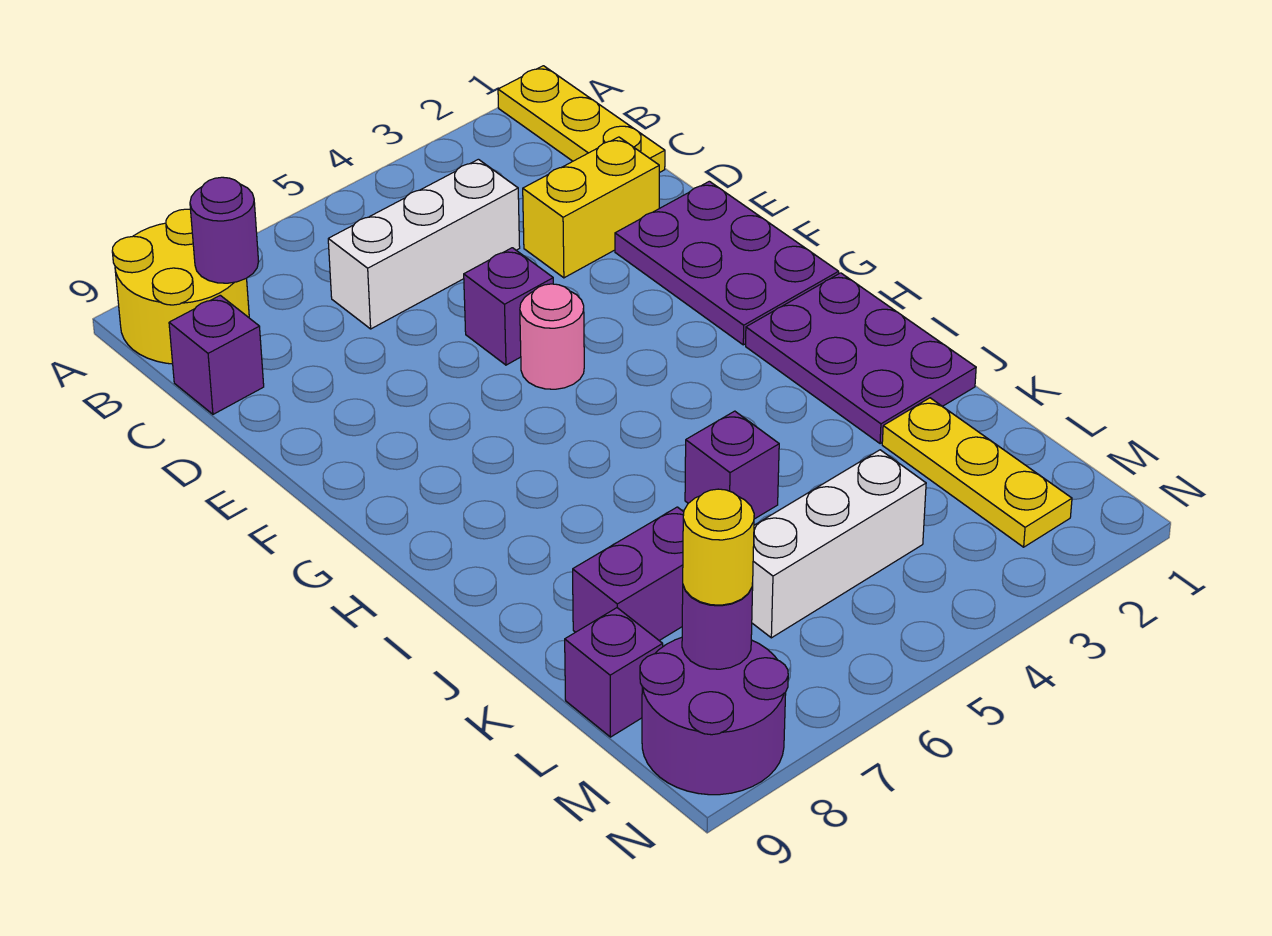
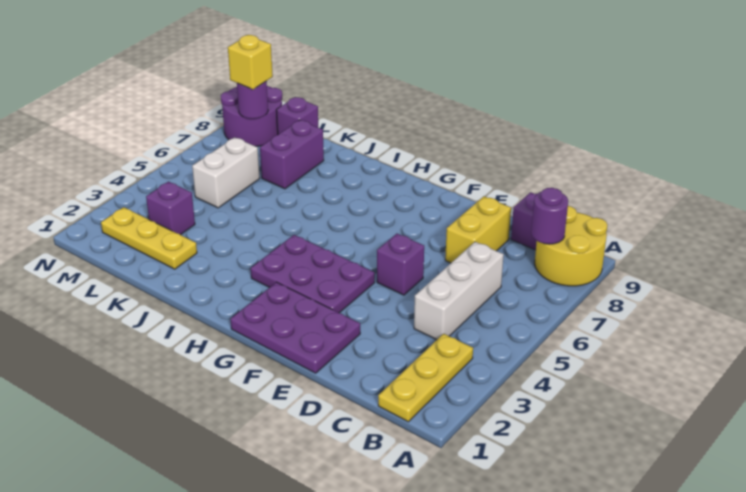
yellow plate A1:C1 level 1 -> yellow plate B1:B3 level 1
yellow brick D2:D3 level 1 -> yellow brick D7:D8 level 1
pink round brick F5 level 1 -> none
purple plate H1:J2 level 1 -> purple plate F3:H4 level 1
purple brick J5 level 1 -> purple brick L3 level 1
white brick L4:L6 level 1 -> white brick L5:L6 level 1
yellow round brick M8 level 3 -> yellow brick M8 level 3

